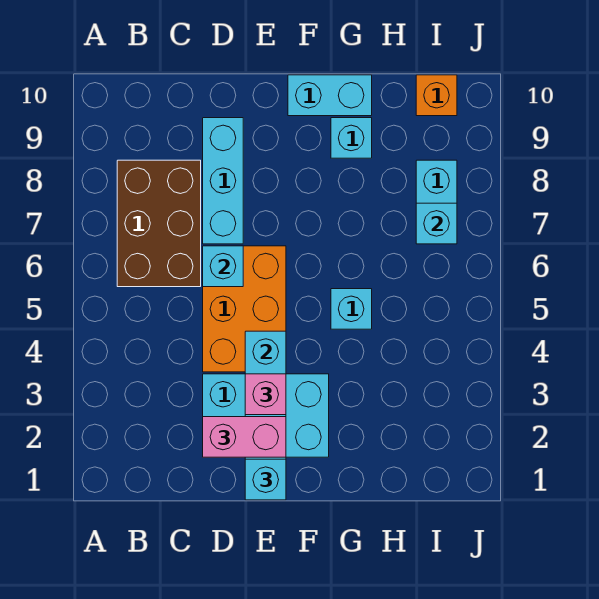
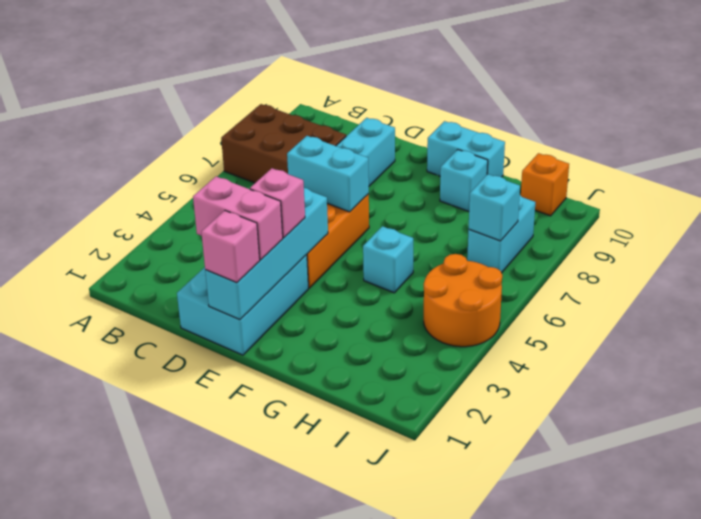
brown brick B6:C8 level 1 -> brown brick A7:C8 level 1
cyan brick D2:F3 level 1 -> cyan brick D1:E3 level 1
cyan brick D6 level 2 -> cyan brick D6:E6 level 2
cyan brick E1 level 3 -> pink brick E1 level 3
none -> orange round brick I4:J5 level 1

